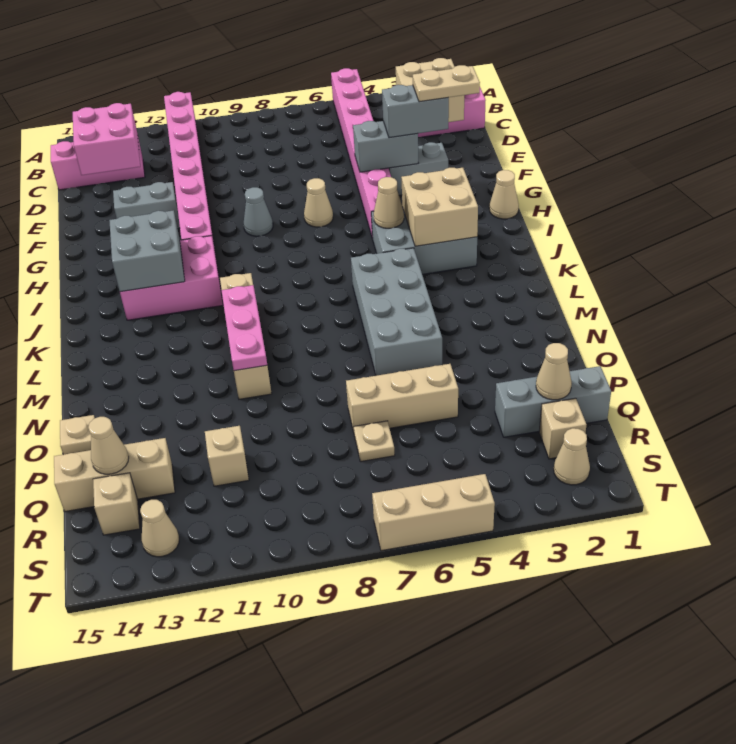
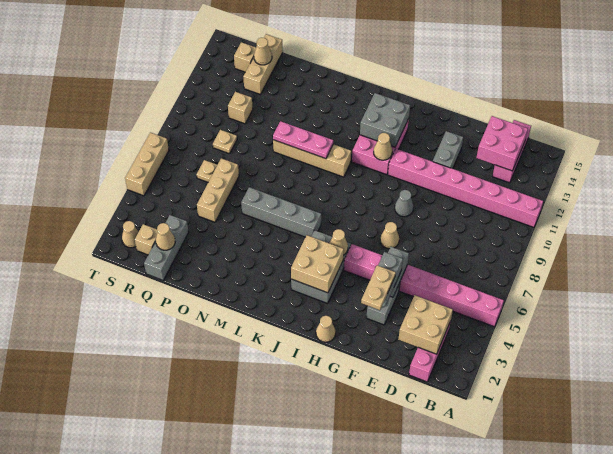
grey brick K5:N6 level 1 -> grey brick K6:N6 level 1
tan plate O15 level 1 -> tan plate Q9 level 1
tan cone S13 level 1 -> tan cone I11 level 2

